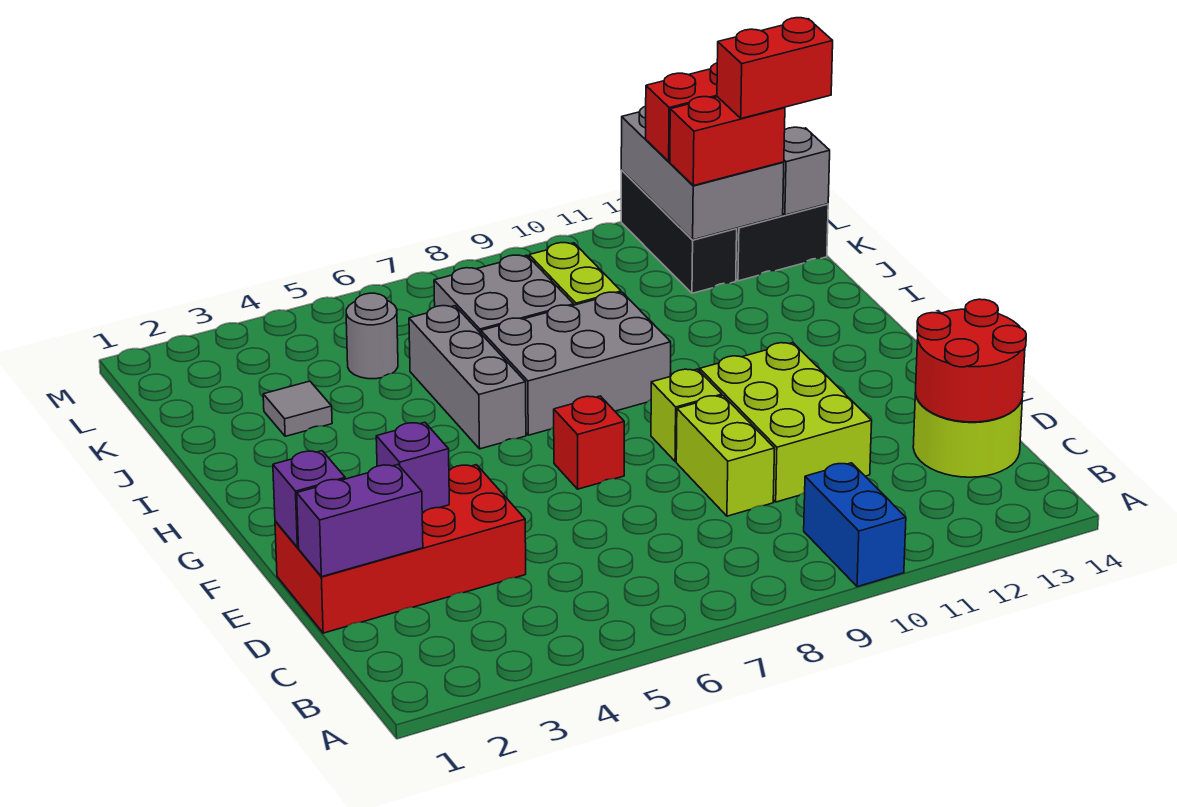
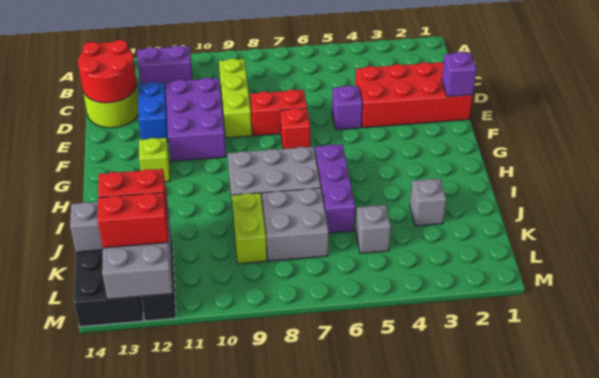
blue brick A10:B10 level 1 -> blue brick D12:E12 level 1
purple brick D1:D2 level 2 -> purple brick B11:B12 level 1
lime brick D9:E9 level 1 -> lime brick C9:E9 level 1
lime brick D10:F11 level 1 -> purple brick D10:F11 level 1
purple brick E3 level 2 -> purple brick E5 level 1
lime brick F9 level 1 -> lime brick G12 level 1
grey brick H6:J6 level 1 -> purple brick H6:J6 level 1
grey tile J3 level 1 -> grey brick J3 level 1
grey round brick K5 level 1 -> grey brick K5 level 1
red brick K13:K14 level 4 -> red brick E7:E8 level 1

